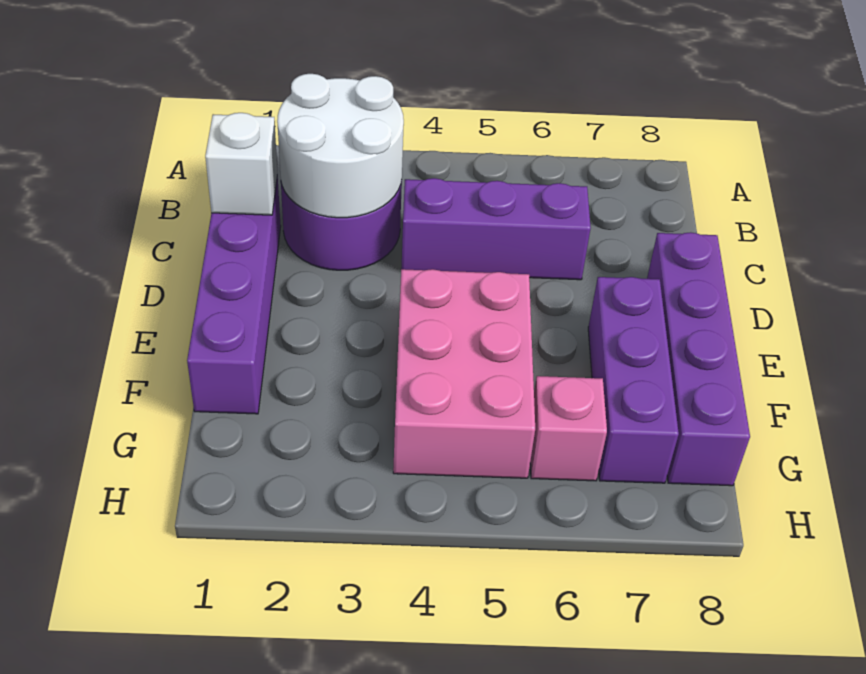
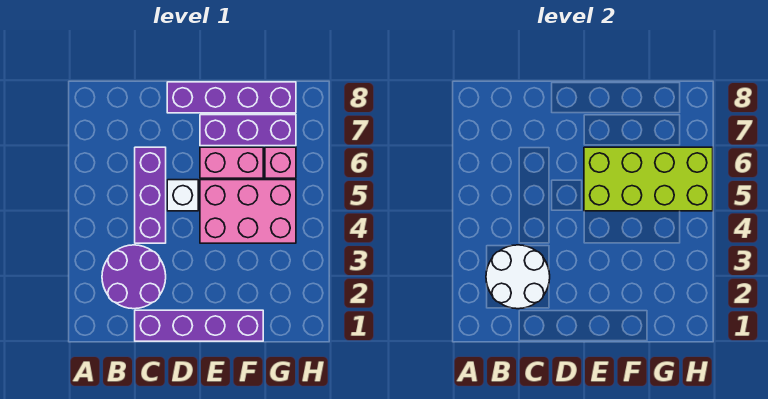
white brick C1 level 2 -> white brick D5 level 1
none -> lime brick E5:H6 level 2
none -> pink brick E6:F6 level 1

